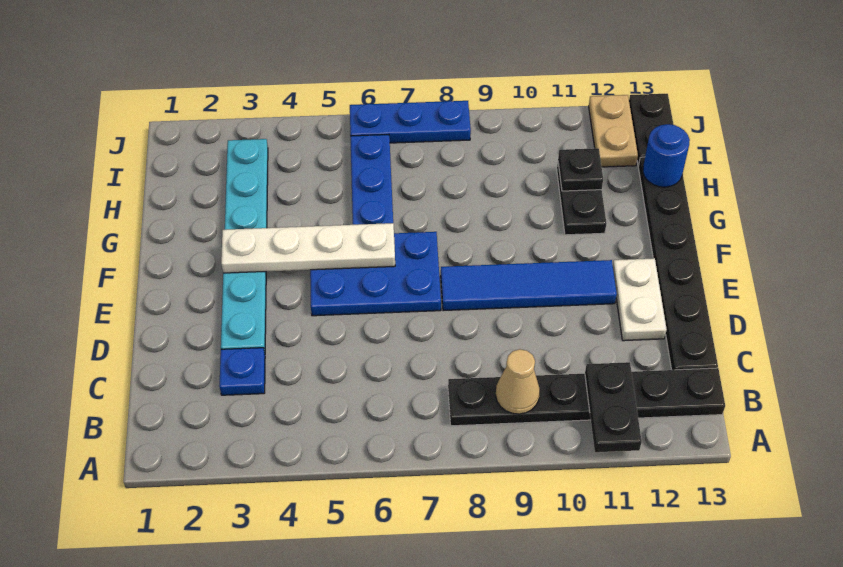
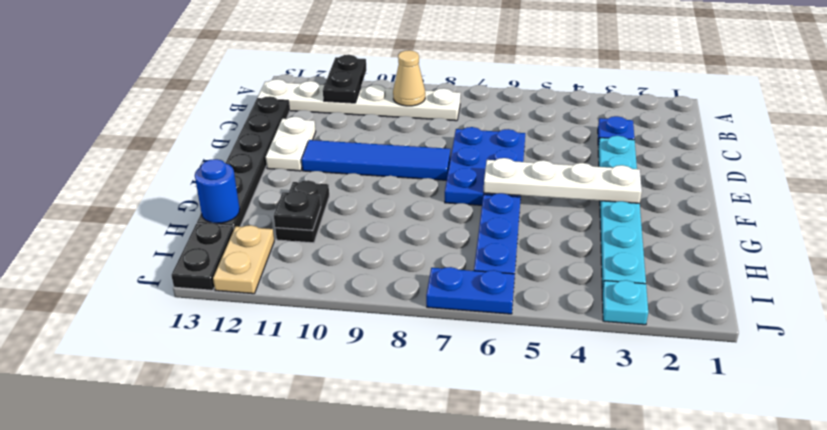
black plate B8:B13 level 1 -> white plate B8:B13 level 1
blue plate E5:F7 level 1 -> blue plate D6:F7 level 1
none -> cyan plate J3 level 1
blue plate J6:J8 level 1 -> blue plate J6:J7 level 1

